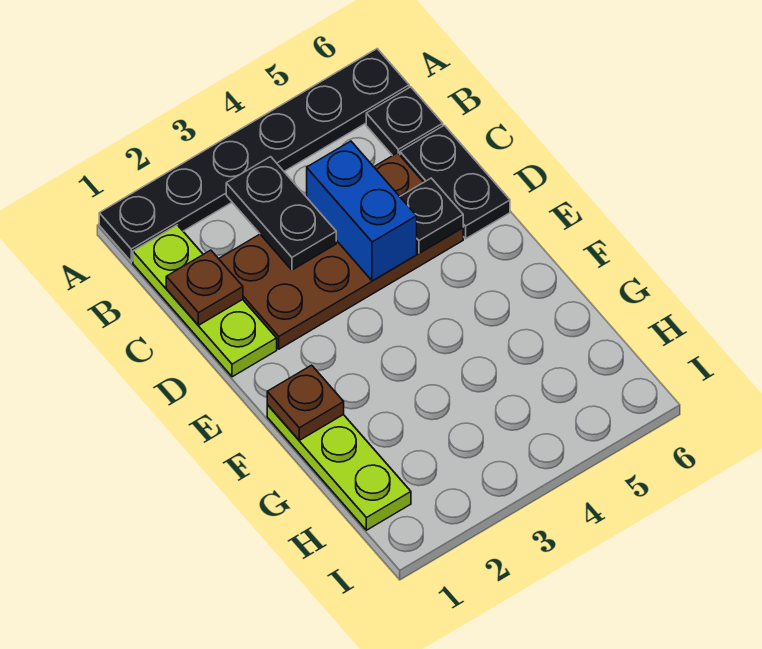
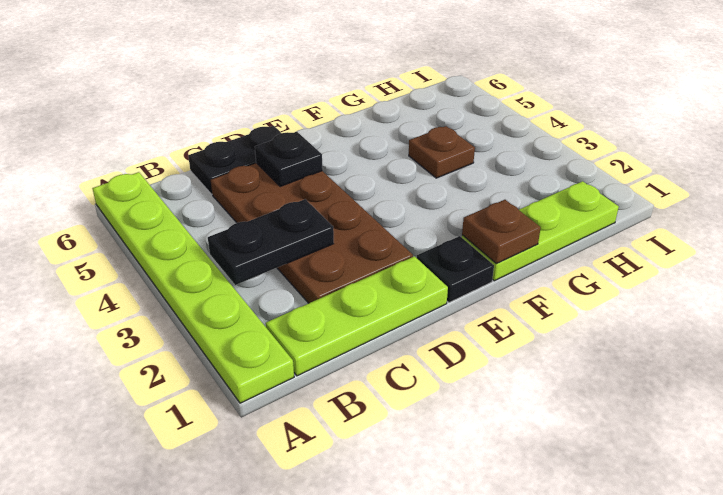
black plate A1:A6 level 1 -> lime plate A1:A6 level 1
black plate B6 level 1 -> black plate E1 level 1
brown plate C1 level 2 -> brown plate G4 level 1
blue brick C4:D4 level 2 -> none

